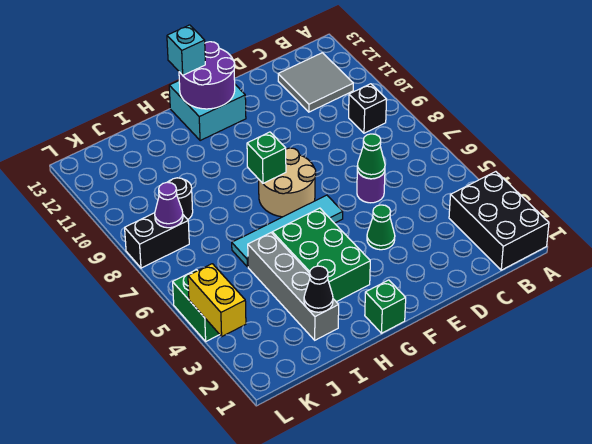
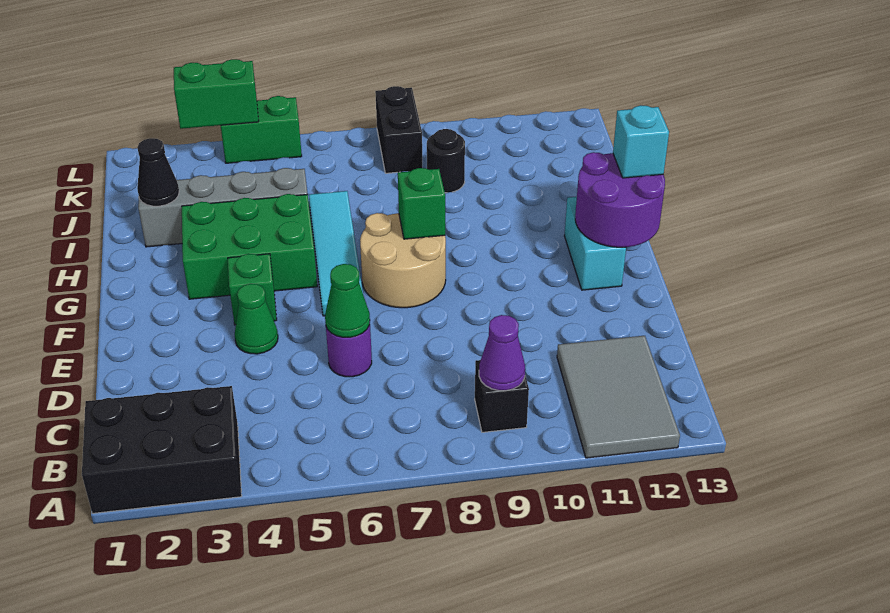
grey tile B11:C12 level 1 -> grey tile A11:C12 level 1
cyan brick F12:G13 level 1 -> cyan brick F12:G12 level 1
green brick G1 level 1 -> green brick F4 level 1
purple cone K8 level 2 -> purple cone B9 level 2
yellow brick L3:L4 level 2 -> green brick L3:L4 level 2

